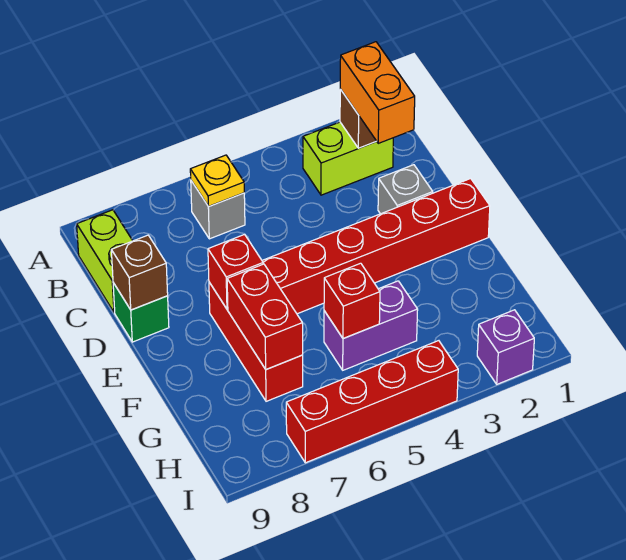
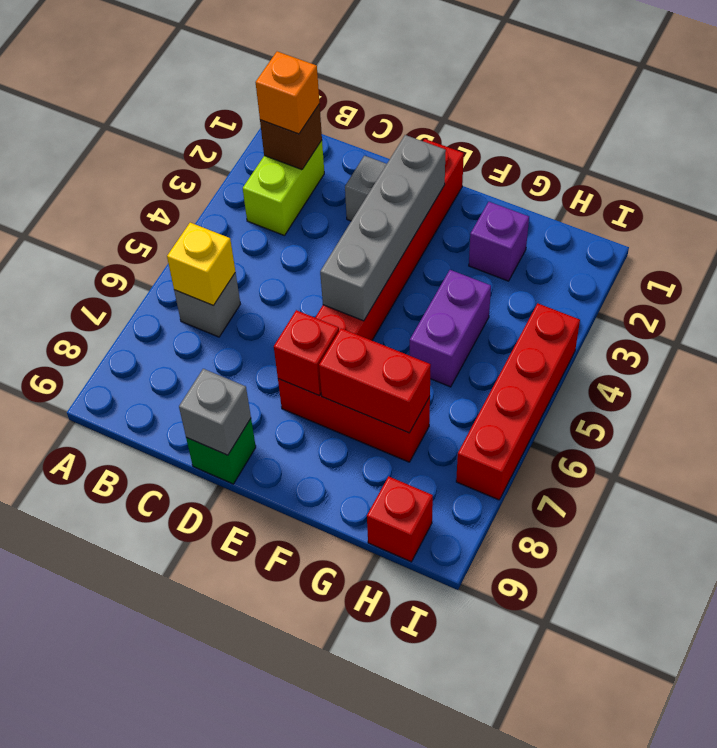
orange brick B2:C2 level 3 -> orange brick B2 level 3
yellow plate B6 level 2 -> yellow brick B6 level 2
lime brick B9:C9 level 1 -> none
brown brick D9 level 2 -> grey brick D9 level 2
none -> grey brick E2:E5 level 2
red brick G5 level 2 -> red brick H9 level 1
purple brick I2 level 1 -> purple brick G2 level 1

